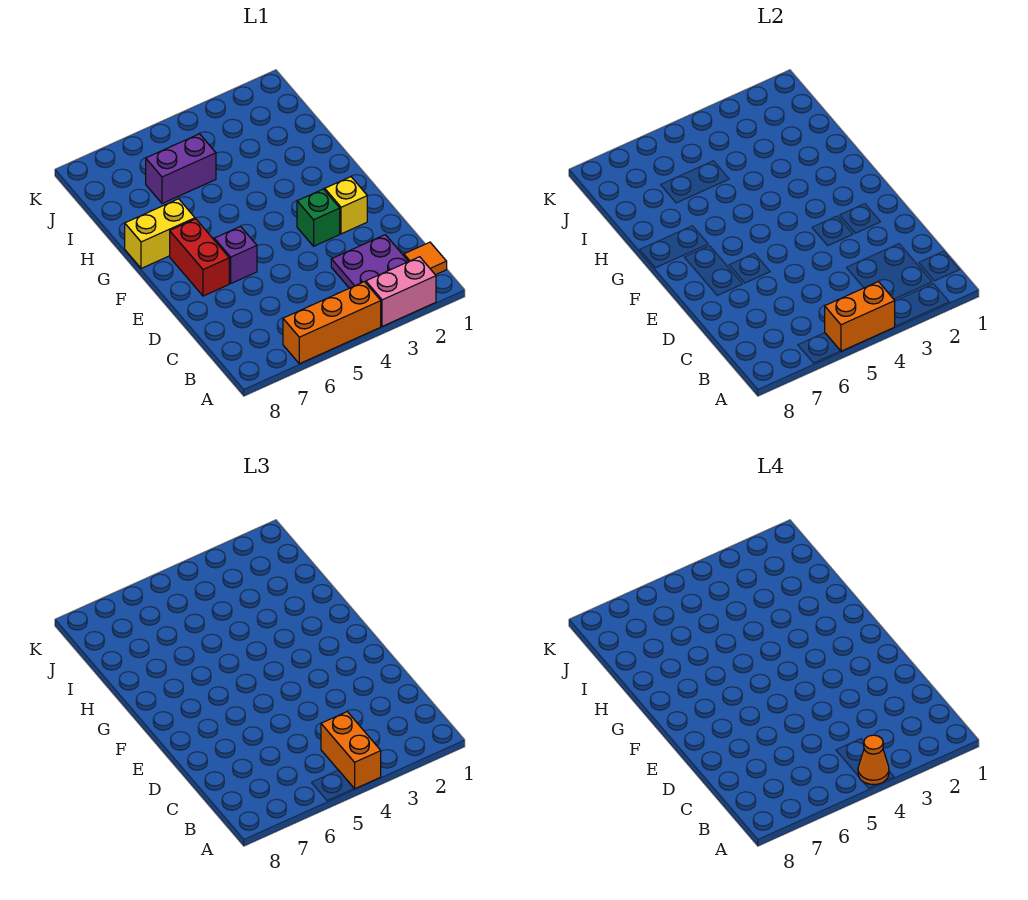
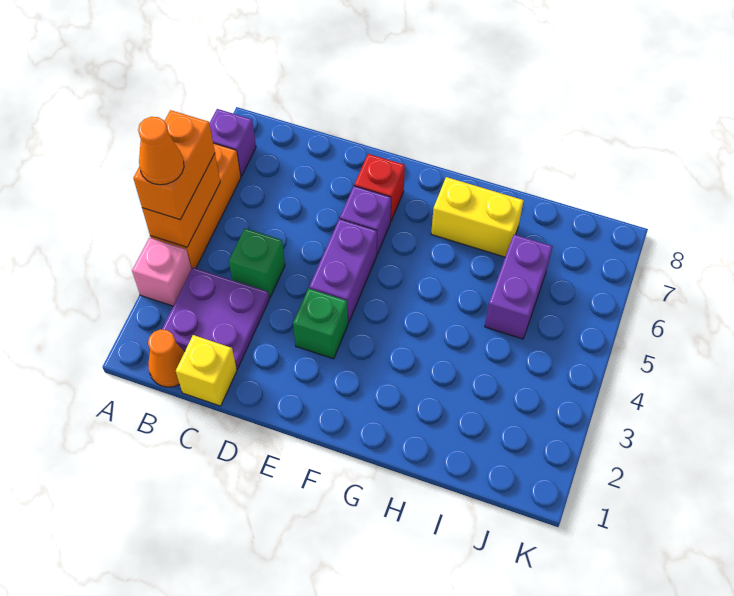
pink brick A2:A3 level 1 -> pink brick A3 level 1
orange brick A4:B4 level 3 -> orange brick A4:A5 level 3
none -> purple brick A7 level 1
orange tile B1 level 1 -> orange cone B1 level 1
none -> green brick C4 level 1
yellow brick E2 level 1 -> yellow brick C1 level 1
none -> purple brick E4:E5 level 1
red brick E7:F7 level 1 -> red brick E7 level 1
yellow brick G7:G8 level 1 -> yellow brick G7:H7 level 1

